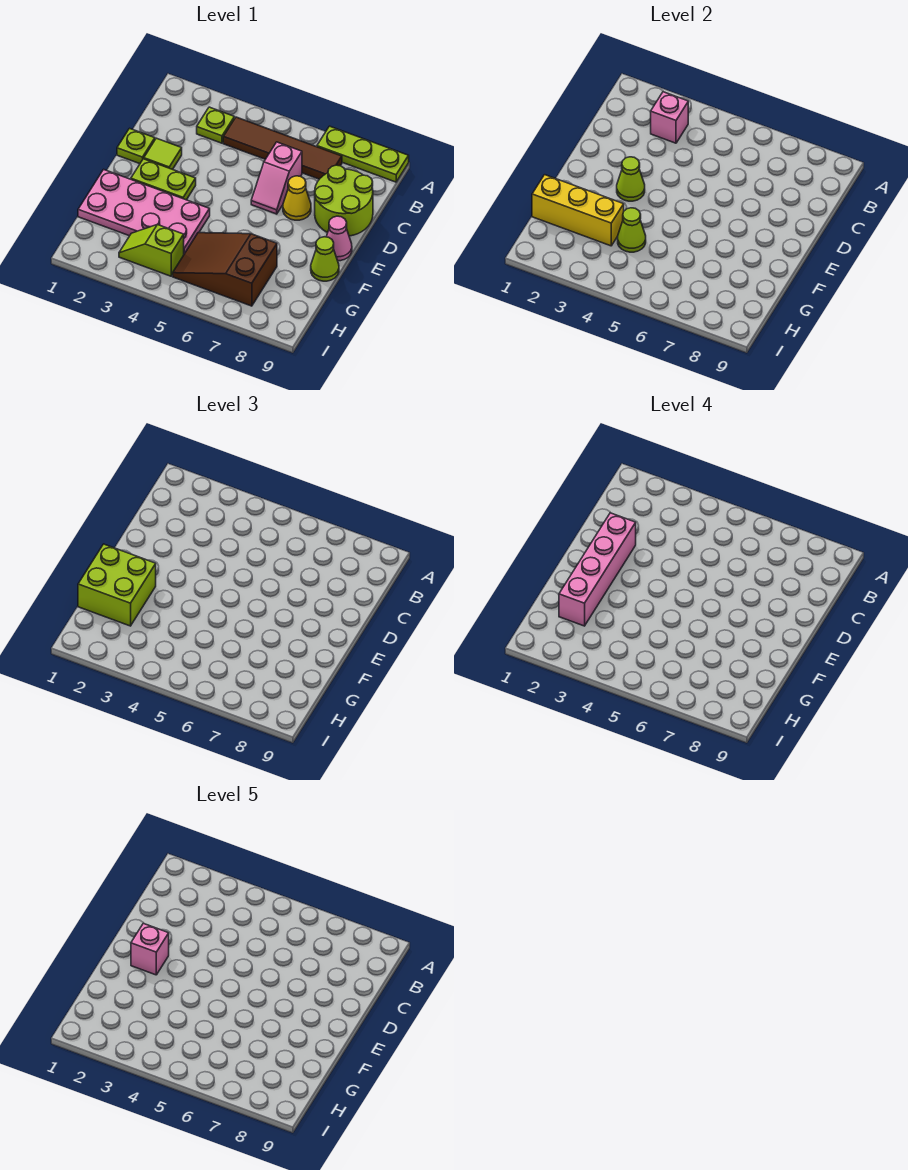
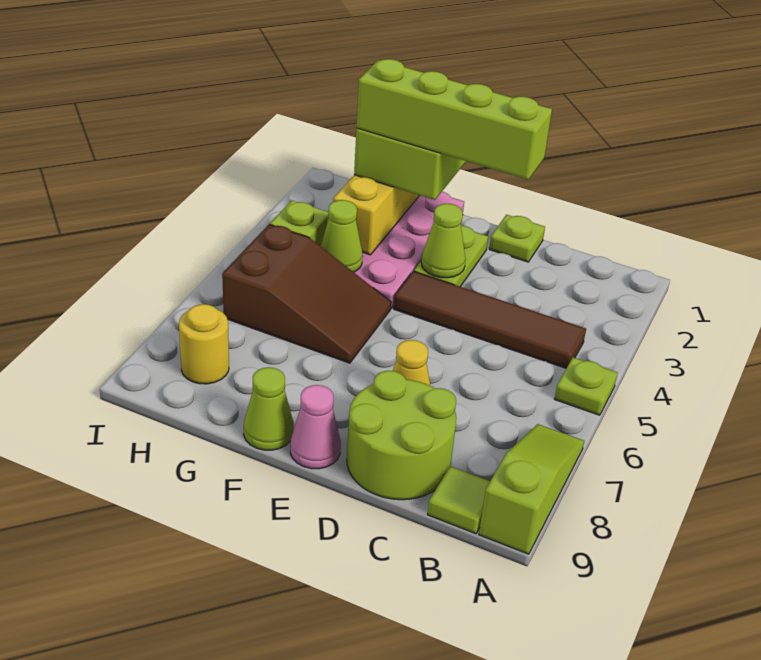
lime plate A7:A9 level 1 -> lime slope A7:A9 level 1 top 9
lime plate B3 level 1 -> lime plate A5 level 1
pink brick B3 level 2 -> none
brown tile B4:B7 level 1 -> brown tile B4:E4 level 1
pink slope C6:D6 level 1 top C -> none
lime tile D2 level 1 -> lime tile B9 level 1
pink brick D2:G2 level 4 -> lime brick D2:G2 level 4
pink brick E2 level 5 -> none
brown slope G5:H7 level 1 top 7 -> brown slope F5:H6 level 1 top H
none -> yellow round brick H8 level 1

